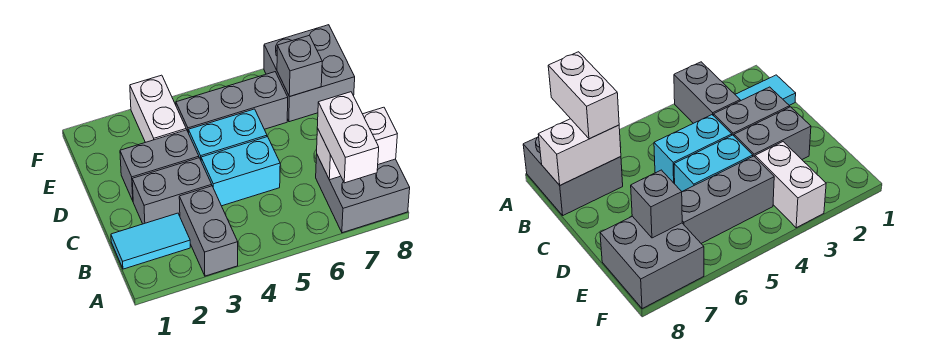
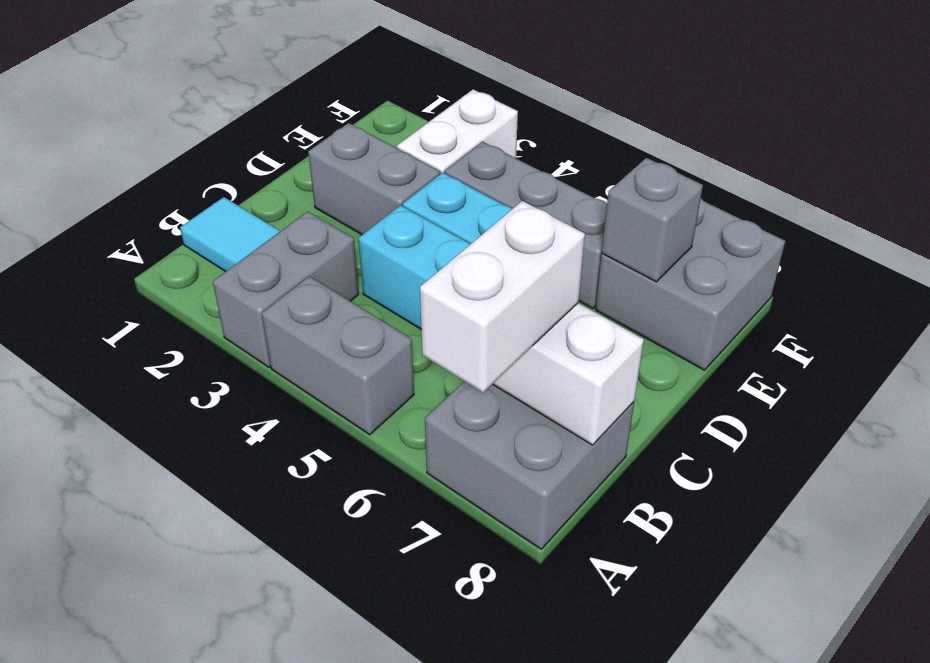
grey brick C2:C3 level 1 -> grey brick A4:A5 level 1

